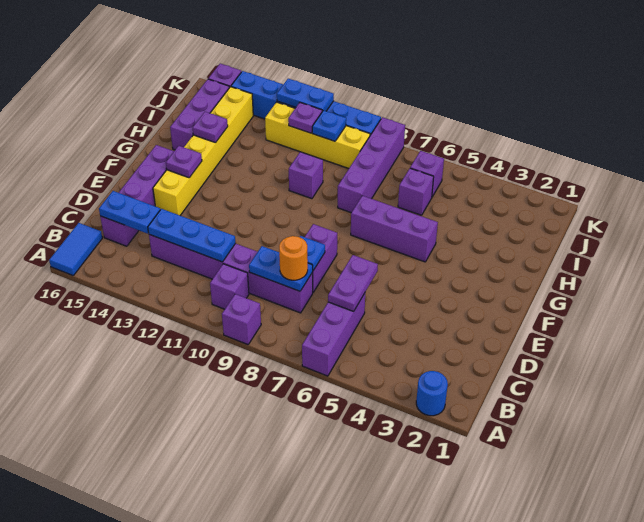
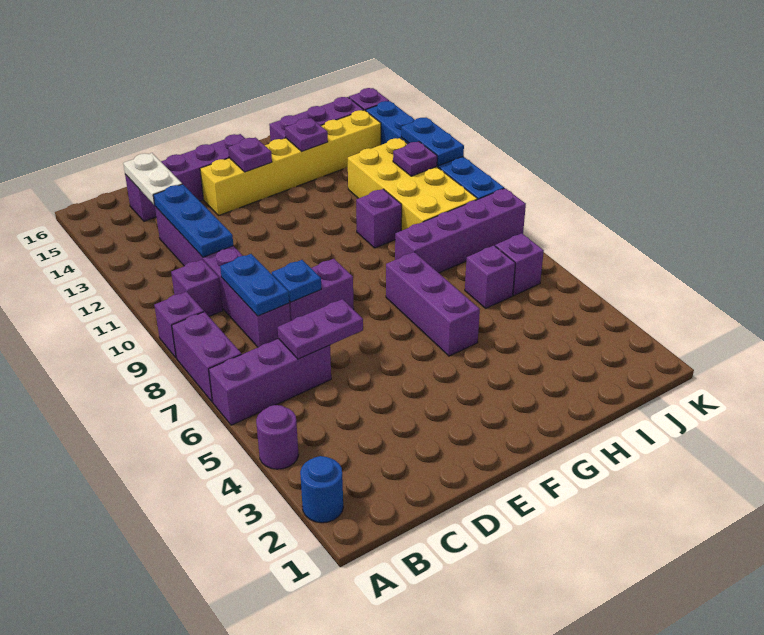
none -> purple round brick A4 level 1
none -> purple brick A7:A8 level 1
blue tile A16:B16 level 1 -> none
orange round brick C8 level 3 -> none
blue plate C14:C15 level 2 -> white plate C14:C15 level 2
yellow brick J9:J12 level 1 -> yellow brick I9:J12 level 1
blue plate J10 level 2 -> none

